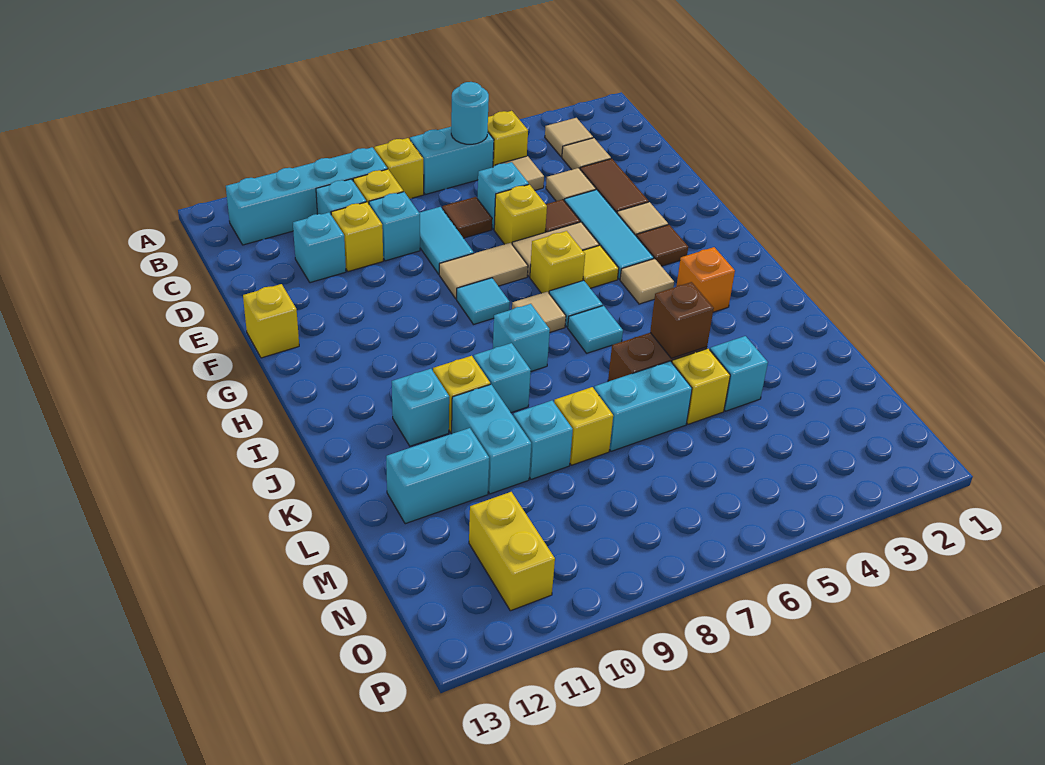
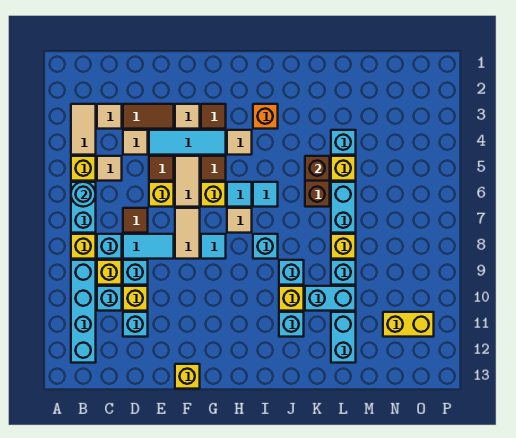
tan tile B3 level 1 -> tan tile B3:B4 level 1
cyan brick D6 level 1 -> cyan brick C8 level 1
yellow tile G5 level 1 -> brown tile G5 level 1

